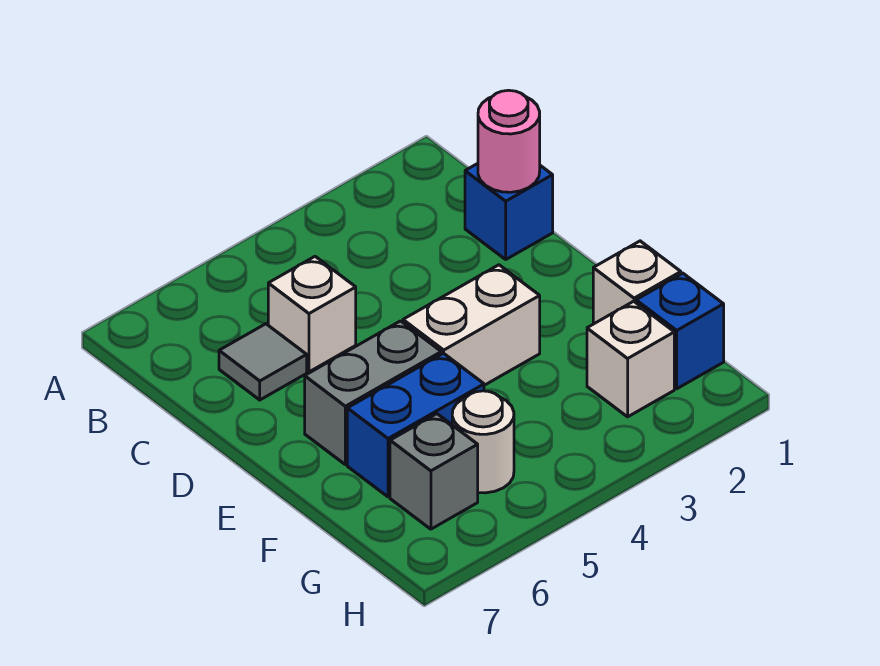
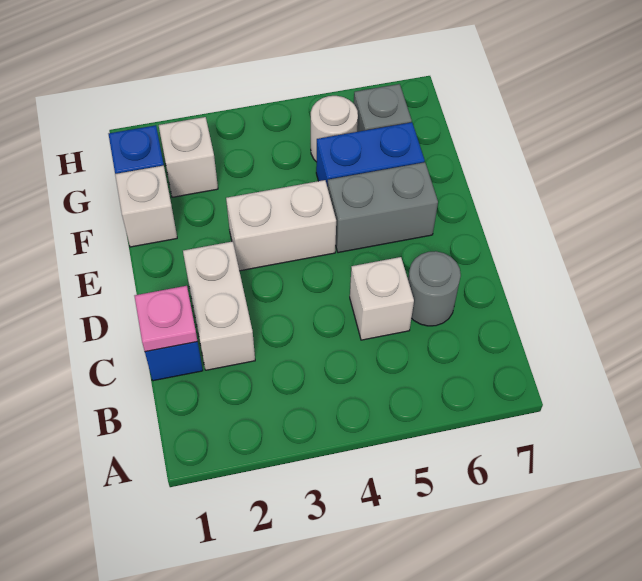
pink round brick C1 level 2 -> pink plate C1 level 2
none -> white brick C2:D2 level 1
grey tile C6 level 1 -> grey round brick C6 level 1

